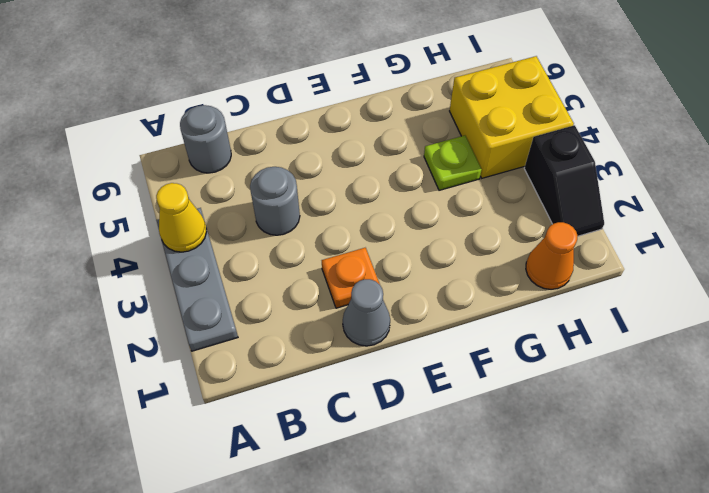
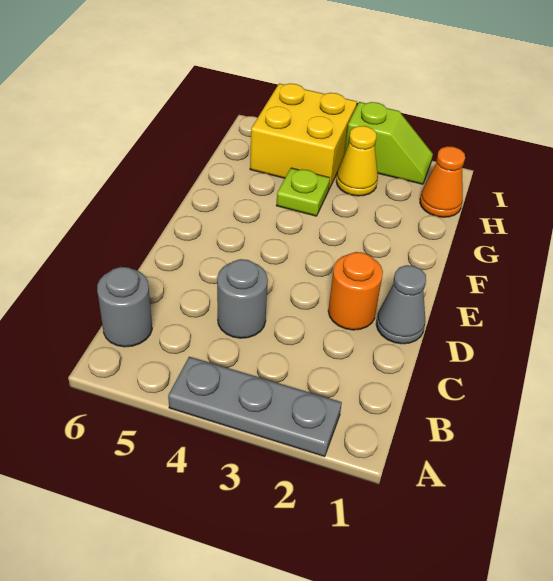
yellow cone A4 level 2 -> yellow cone H3 level 1
orange plate D2 level 1 -> orange round brick D2 level 1
black slope I2:I3 level 1 top 3 -> lime slope I2:I3 level 1 top 3

